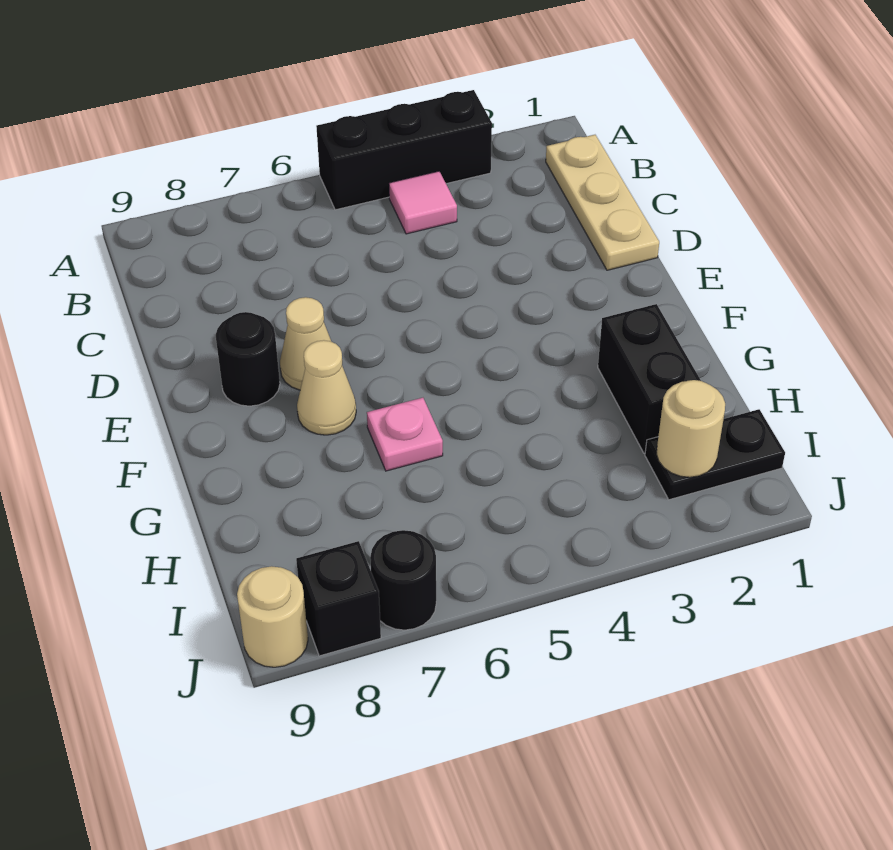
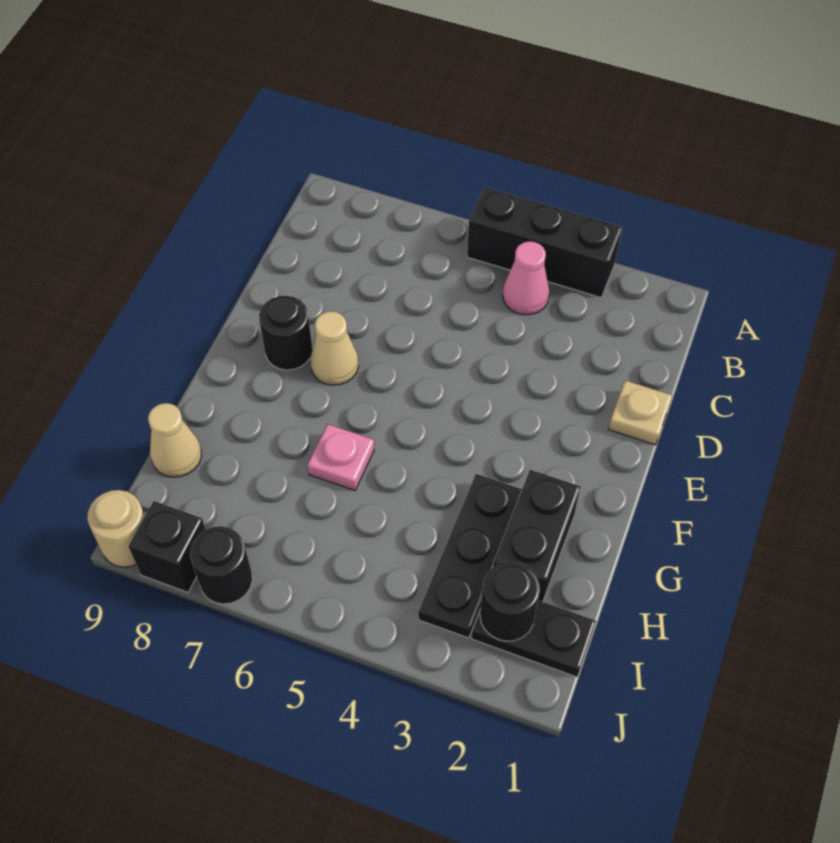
tan plate B1:D1 level 1 -> tan plate D1 level 1
pink tile B4 level 1 -> pink cone B4 level 1
tan cone F7 level 1 -> tan cone H9 level 1
none -> black plate G3:I3 level 1
tan round brick I2 level 2 -> black round brick I2 level 2

